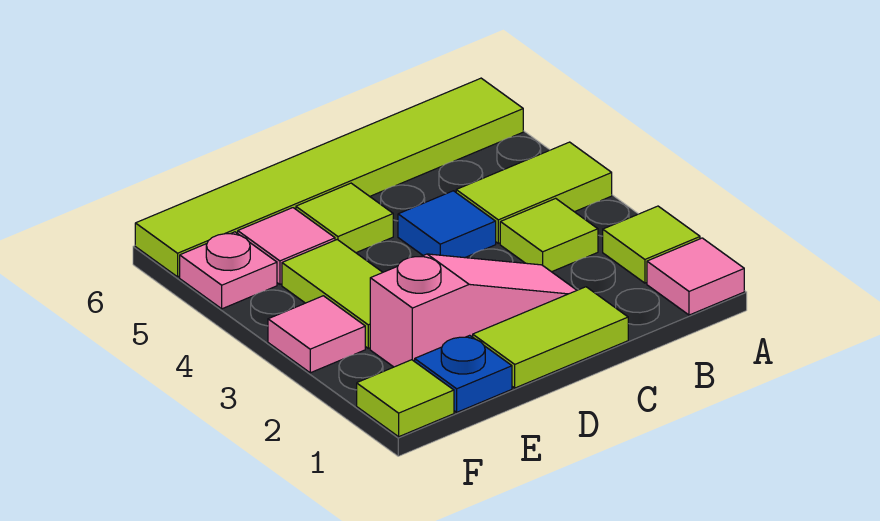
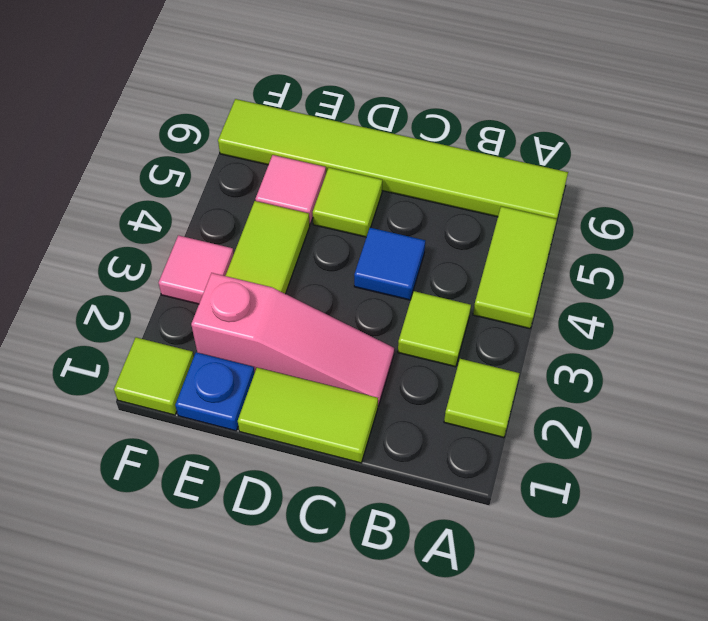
pink tile A1 level 1 -> none
lime tile A4:B4 level 1 -> lime tile A4:A5 level 1
pink plate F5 level 1 -> none

